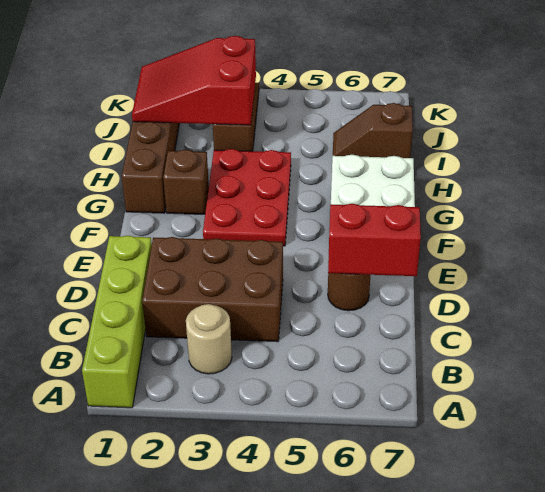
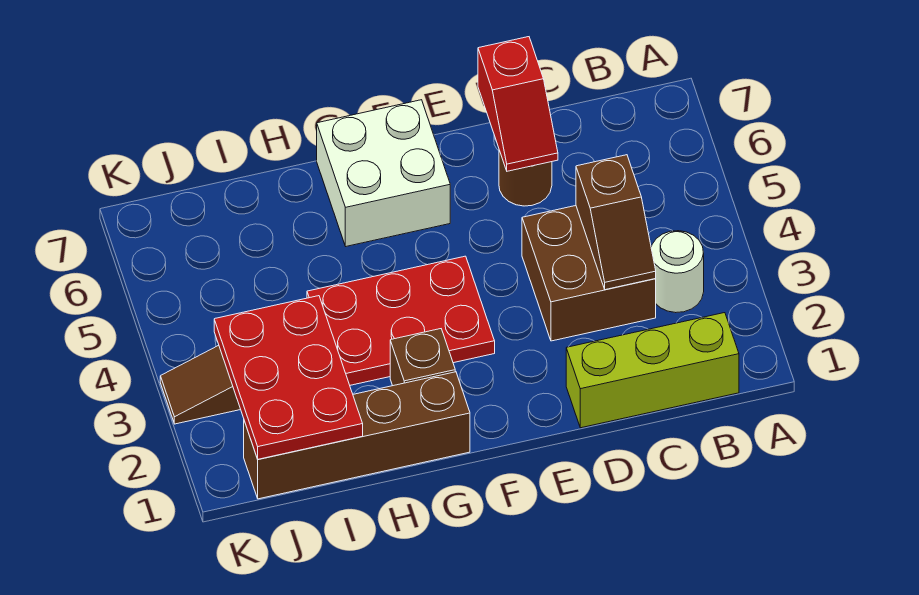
lime brick A1:D1 level 1 -> lime brick B1:D1 level 1
tan round brick B3 level 1 -> white round brick B3 level 1
brown brick C2:D4 level 1 -> brown brick C3:D4 level 1
red brick D6:D7 level 2 -> red slope D6:D7 level 2 top 7
red slope I1:J3 level 2 top 3 -> red plate I1:J3 level 2
brown slope I6:I7 level 1 top 7 -> brown slope C3:C4 level 2 top 4

